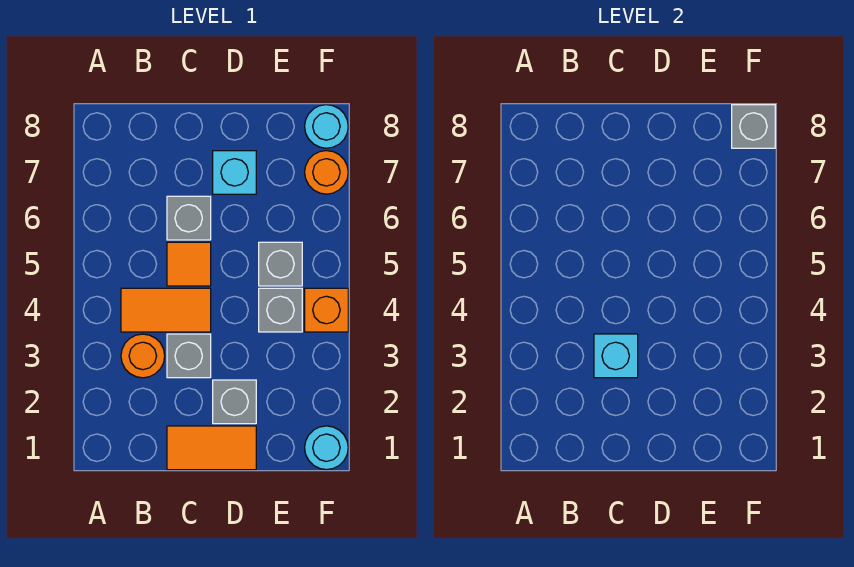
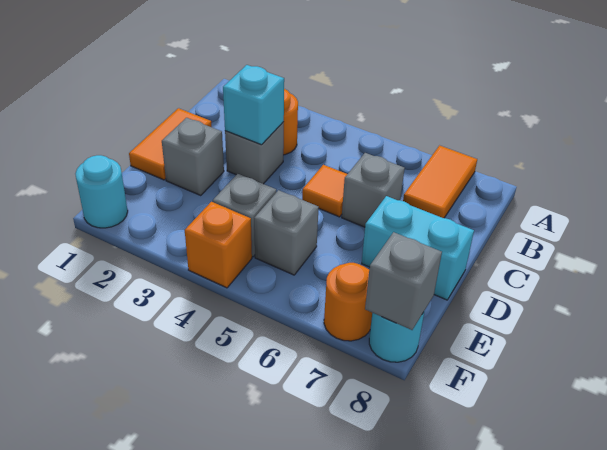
orange tile B4:C4 level 1 -> orange tile A7:B7 level 1
cyan brick D7 level 1 -> cyan brick D7:D8 level 1

